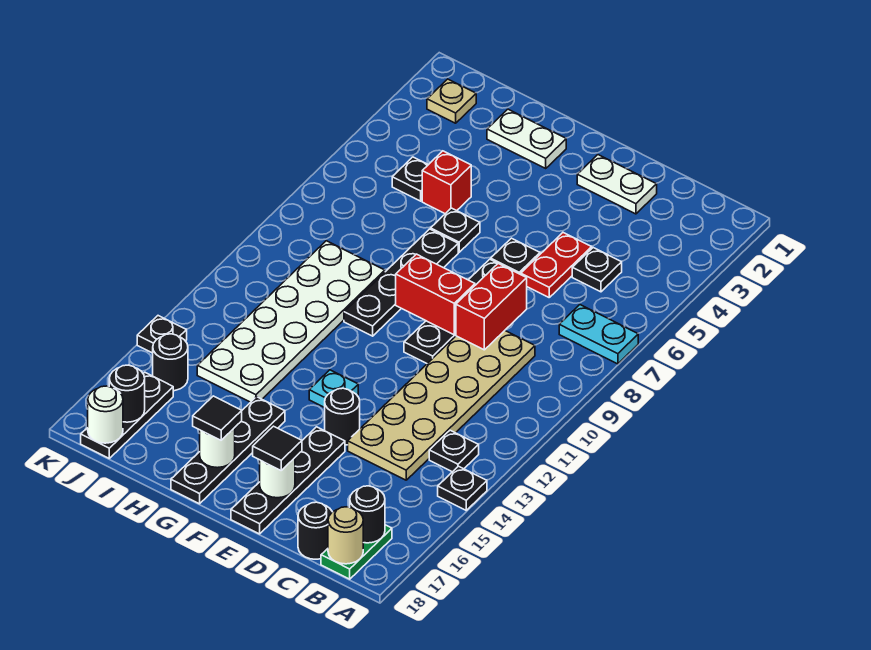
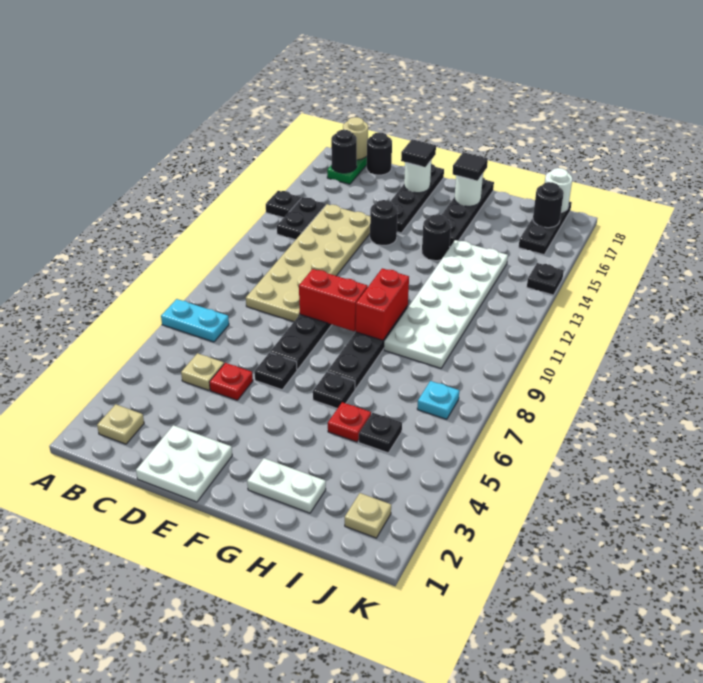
none -> tan plate B2 level 1
black plate B13 level 1 -> black plate B13:B14 level 1
black plate C5 level 1 -> tan plate C5 level 1
white plate D2:E2 level 1 -> white plate D1:E2 level 1
red plate D5:D6 level 1 -> red plate D5 level 1
red brick D8:D9 level 2 -> red brick G9:G10 level 2
cyan plate F13 level 1 -> cyan plate J7 level 1
red brick H5 level 1 -> red plate H5 level 1
black round brick J15 level 1 -> black round brick G14 level 1

